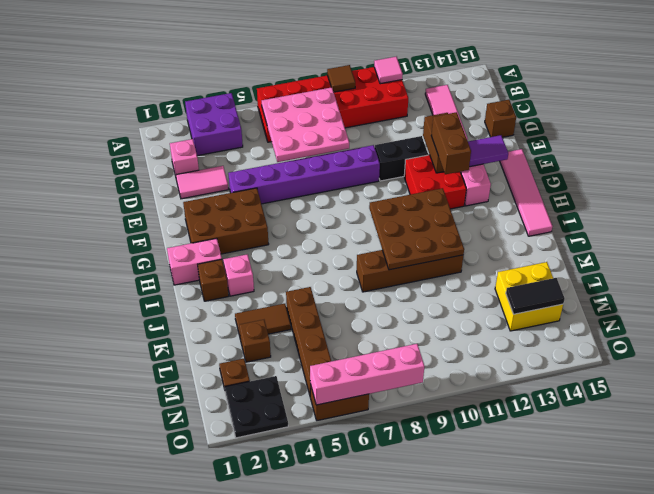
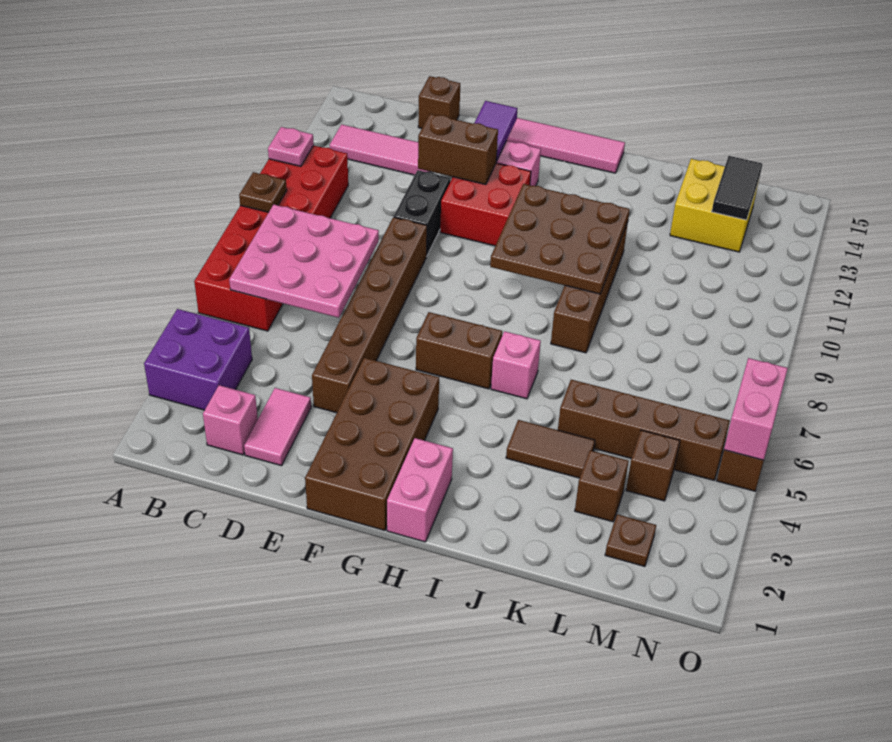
brown tile A9 level 2 -> brown plate A9 level 2
pink tile A11 level 2 -> pink plate A11 level 2
purple brick E4:E9 level 1 -> brown brick E4:E9 level 1
brown brick F2:G4 level 1 -> brown brick F1:G4 level 1
brown brick F12:G12 level 3 -> brown brick G6:H6 level 1
brown brick I2 level 1 -> brown brick M4 level 1
pink brick I3 level 1 -> pink brick I6 level 1
brown tile K3:K4 level 1 -> brown tile J4:K4 level 1
black plate N2:O3 level 1 -> none
pink brick O5:O8 level 2 -> pink brick O5:O6 level 2

